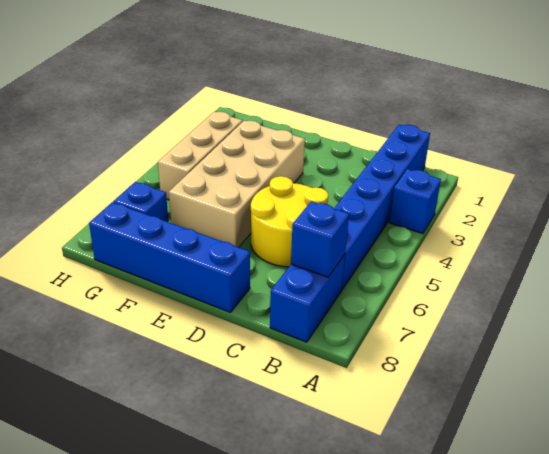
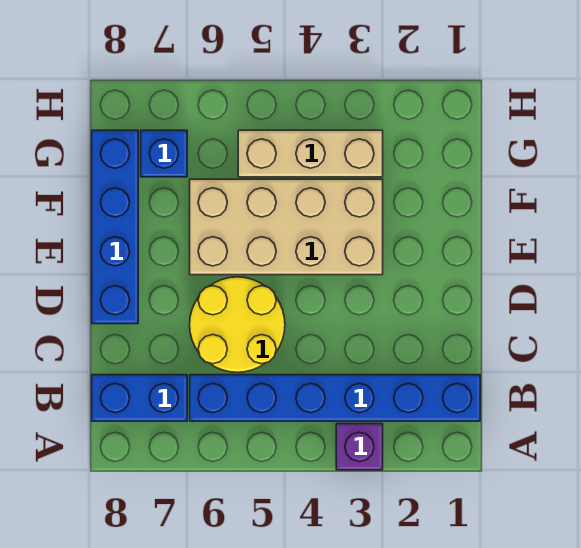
blue brick A3 level 1 -> purple brick A3 level 1
blue brick B7 level 2 -> none

